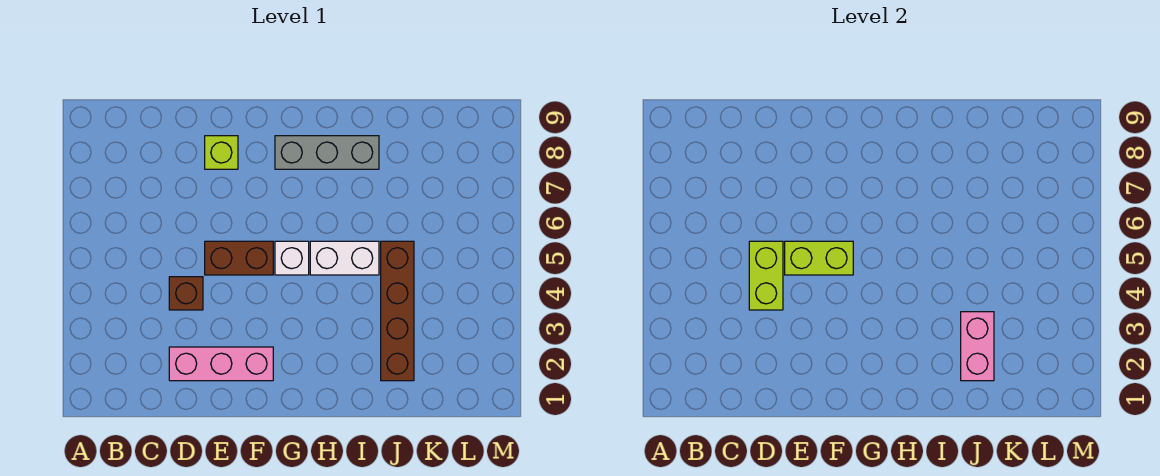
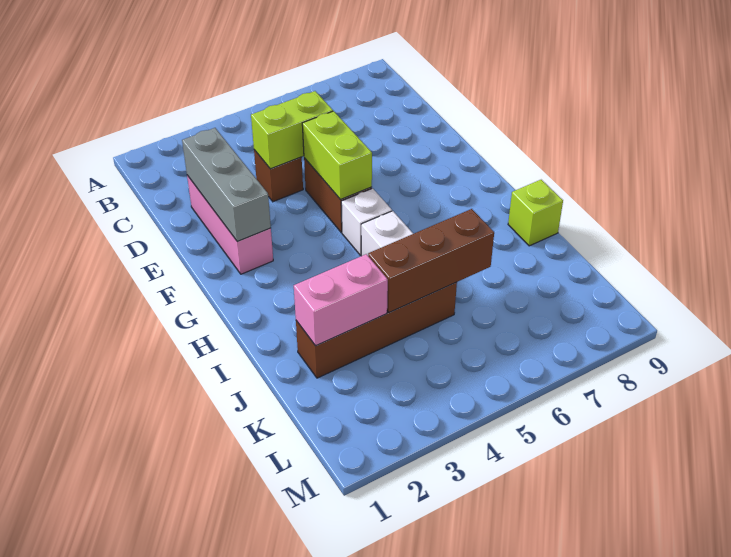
lime brick E8 level 1 -> lime brick I9 level 1
grey brick G8:I8 level 1 -> grey brick D2:F2 level 2
none -> brown brick J4:J6 level 2

